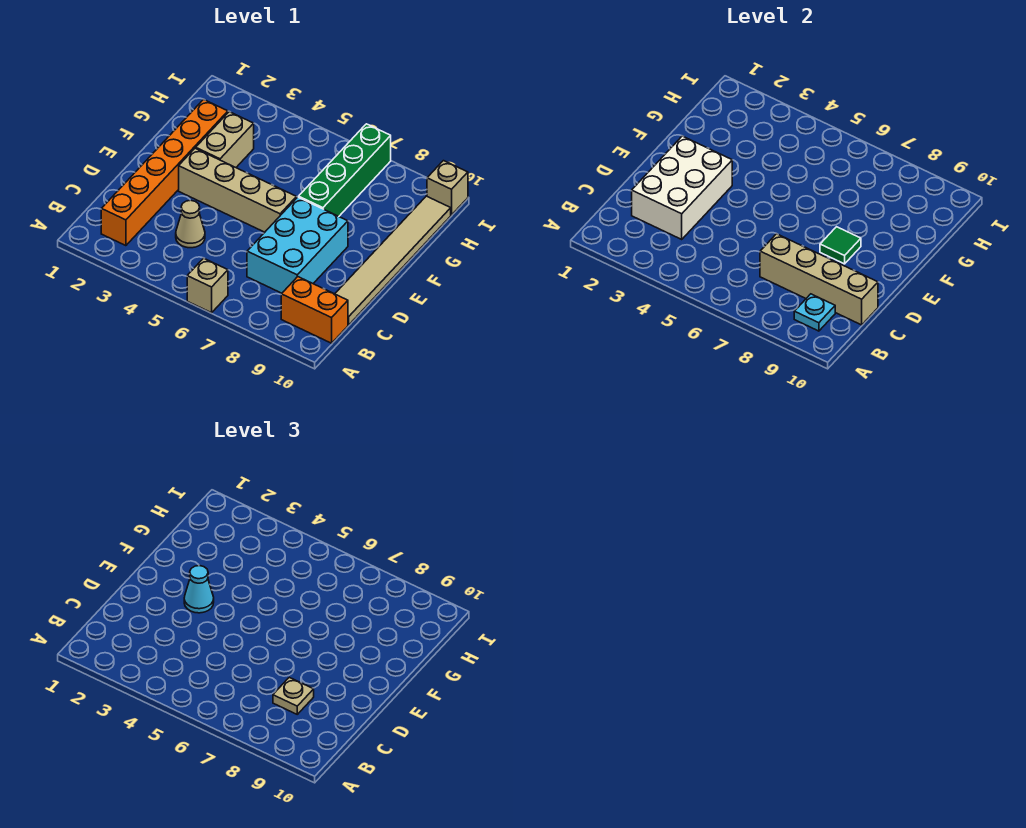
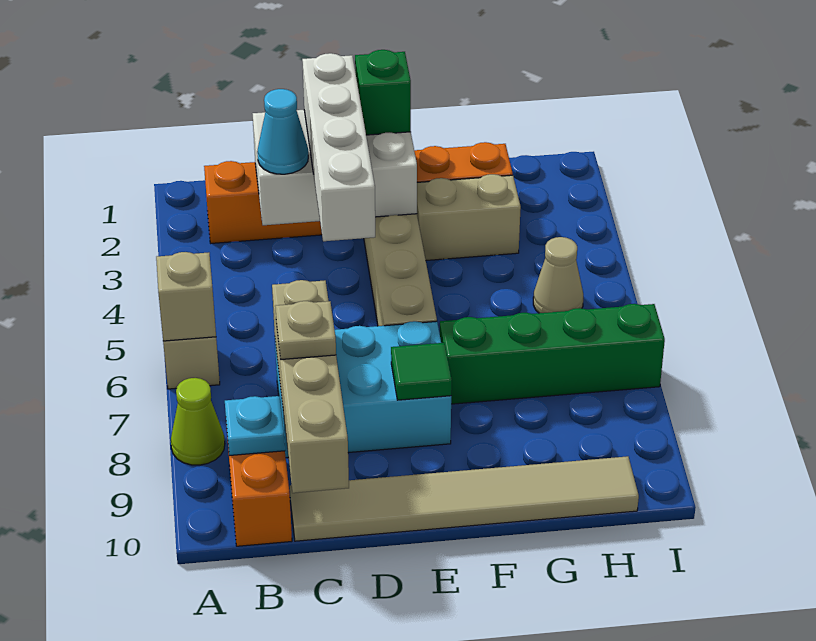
none -> lime cone A8 level 1
tan cone C4 level 1 -> tan cone H5 level 1
none -> white brick D2:D5 level 3
none -> green brick E2 level 3
cyan cone E3 level 3 -> cyan cone C3 level 3
tan brick I10 level 1 -> tan brick A6 level 2

